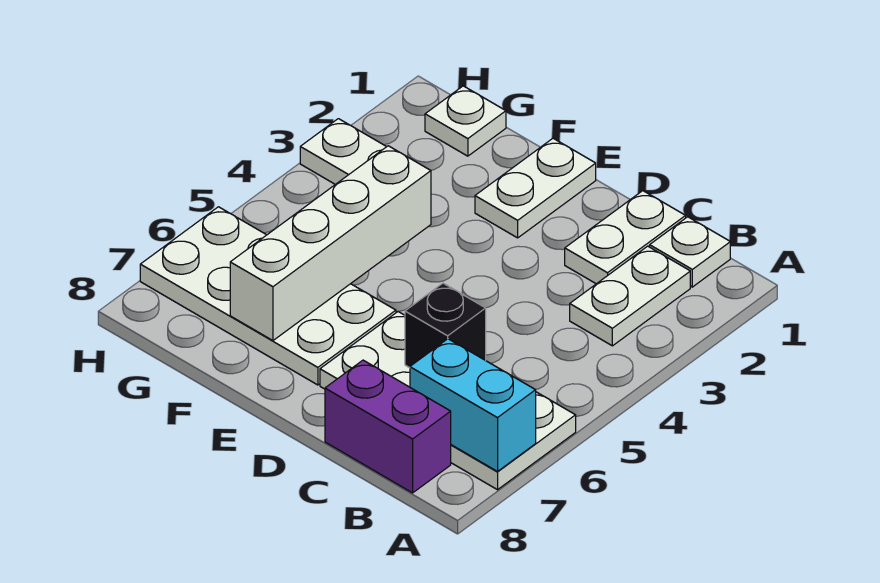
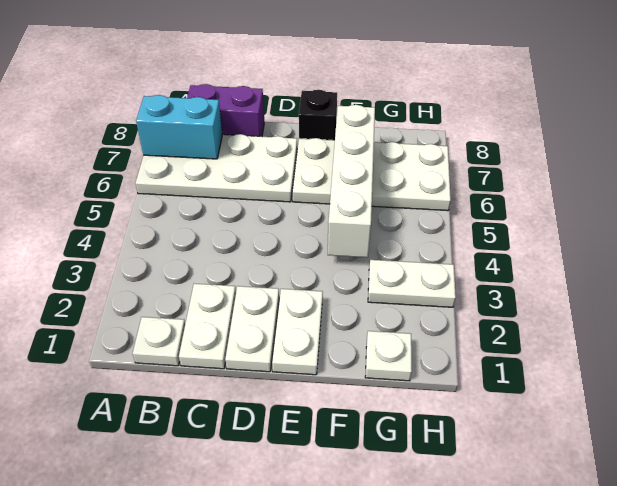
white plate B2:B3 level 1 -> white plate D1:D2 level 1
black brick C6 level 2 -> black brick E8 level 1

